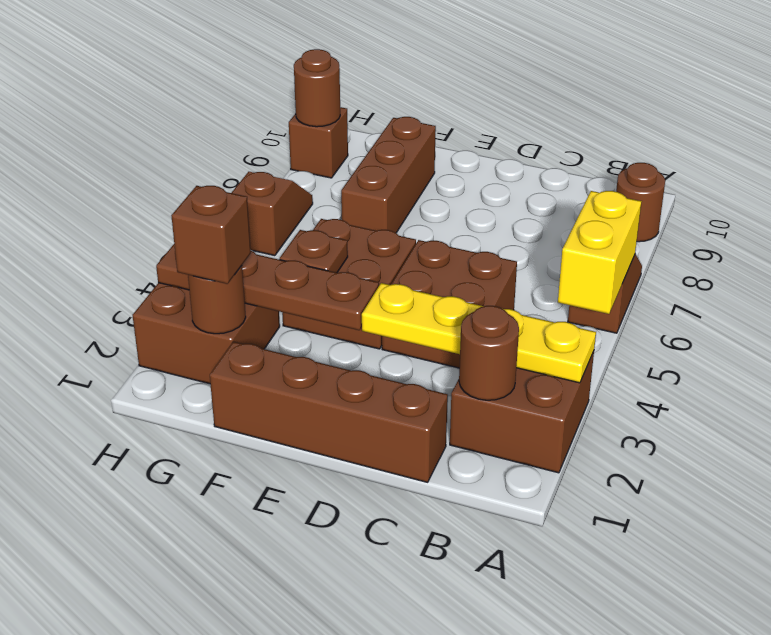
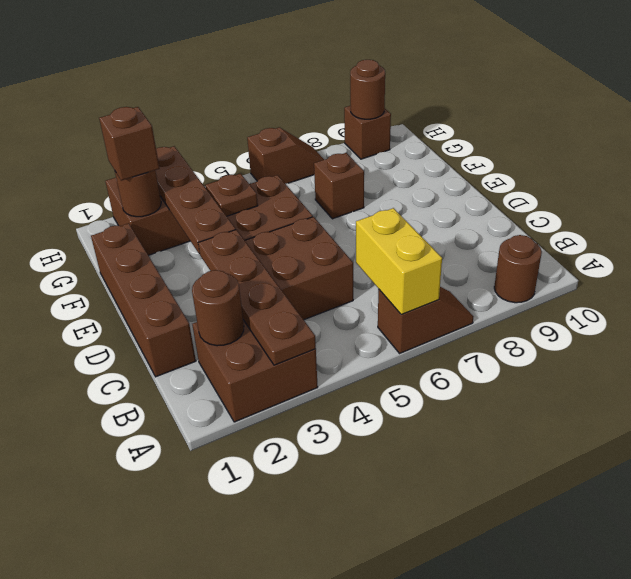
yellow plate A3:D3 level 2 -> brown plate A3:D3 level 2
yellow brick A5:A6 level 2 -> yellow brick A6:B6 level 2
brown brick F7:F9 level 1 -> brown brick F7 level 1

